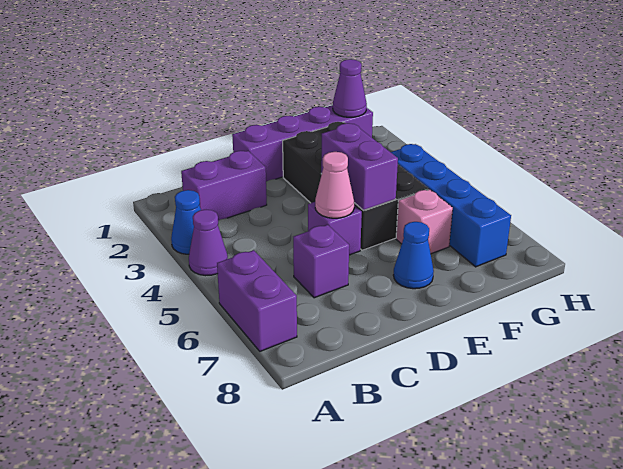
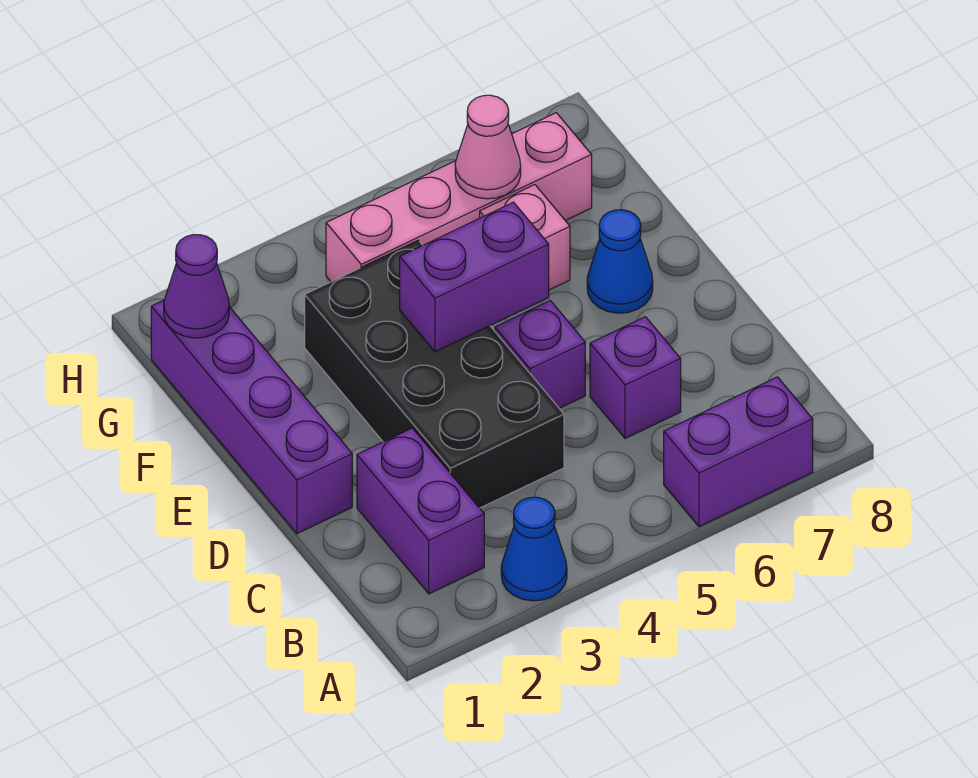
purple cone A4 level 1 -> none
pink cone D5 level 2 -> pink cone G6 level 2
black brick E2:F5 level 1 -> black brick C3:F4 level 1
blue brick G4:G7 level 1 -> pink brick G4:G7 level 1

